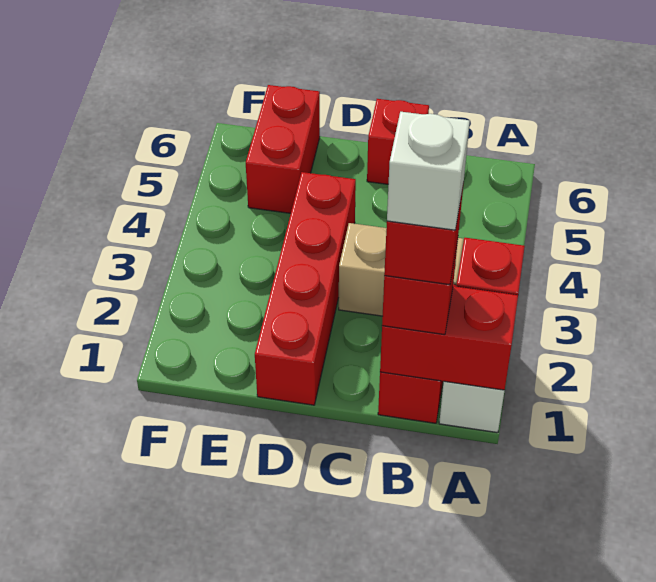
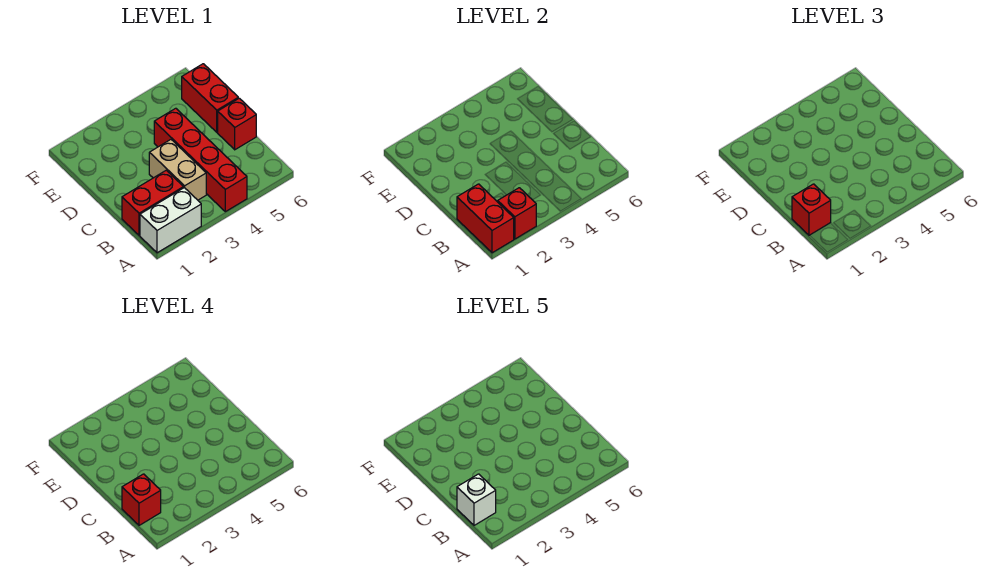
red brick D1:D4 level 1 -> red brick A4:D4 level 1
red brick E5:E6 level 1 -> red brick D6:E6 level 1

